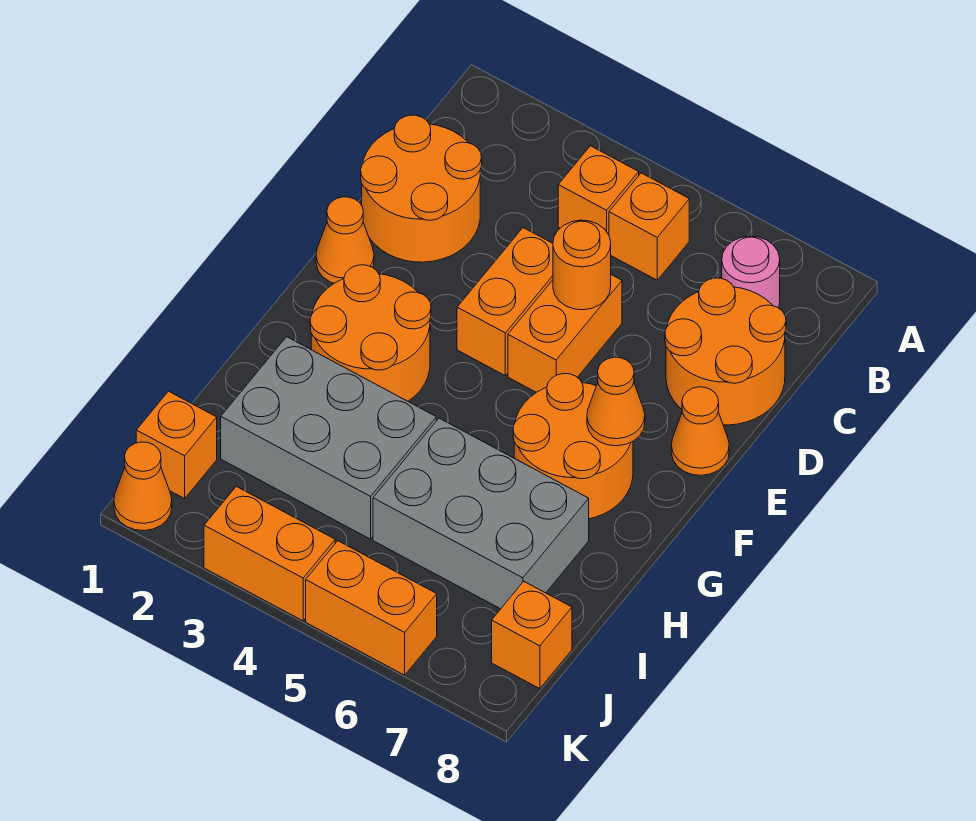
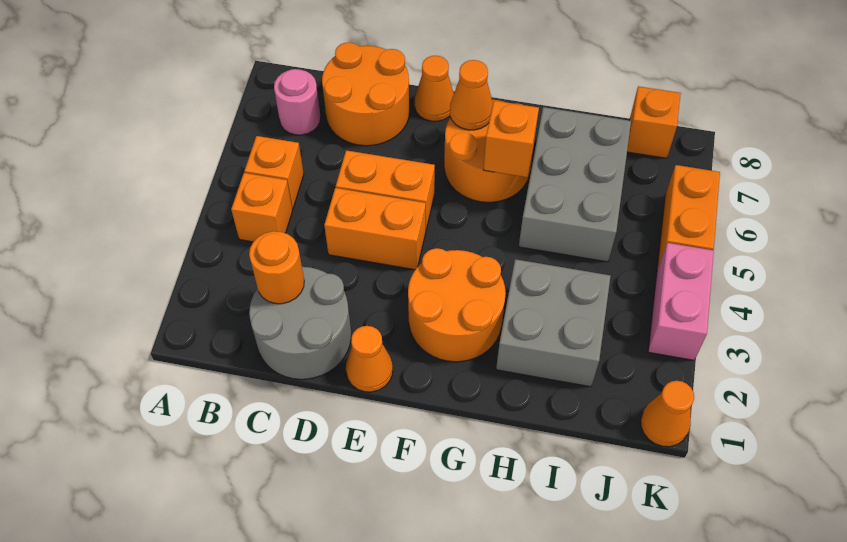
orange round brick C1:D2 level 1 -> grey round brick C1:D2 level 1
orange round brick D5 level 2 -> orange round brick C2 level 2
grey brick H2:I4 level 1 -> grey brick H2:I3 level 1
orange brick J1 level 1 -> orange brick G6 level 2
orange brick K3:K4 level 1 -> pink brick K3:K4 level 1

